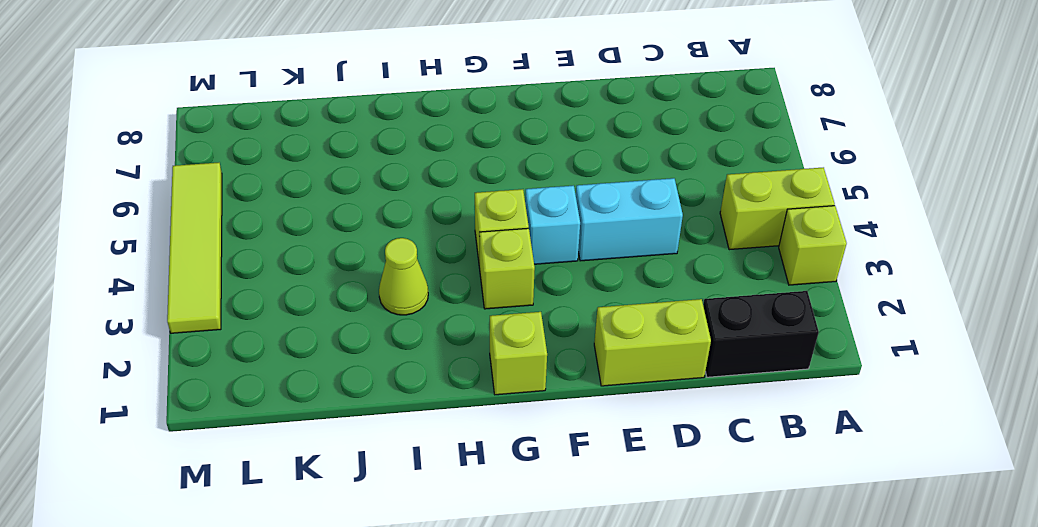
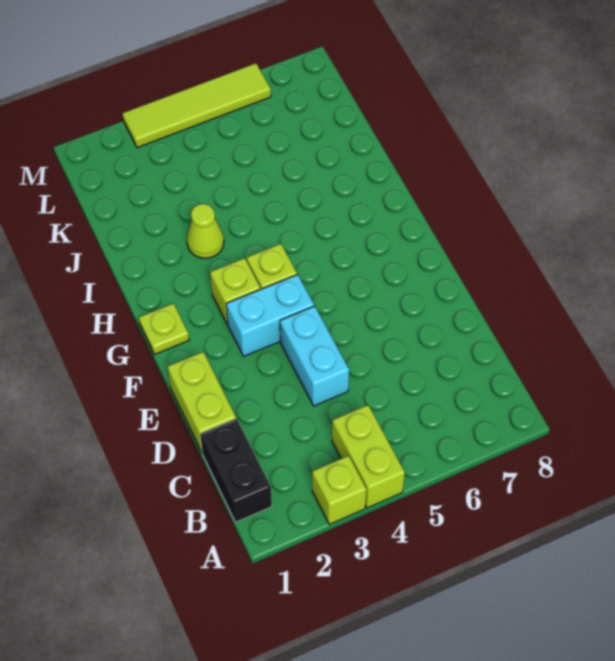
cyan brick F4 level 1 -> cyan brick F3:F4 level 1
lime brick G1 level 1 -> lime plate G1 level 1

